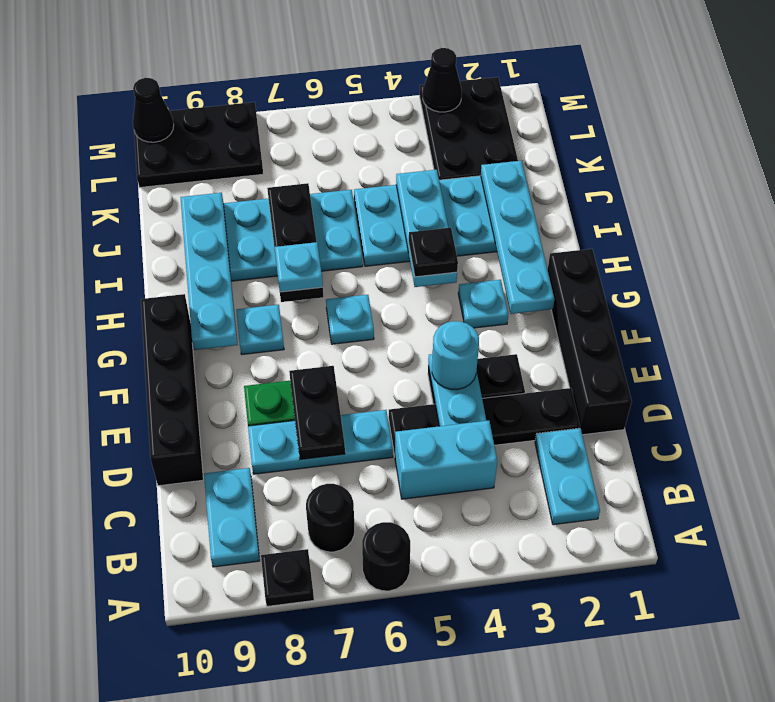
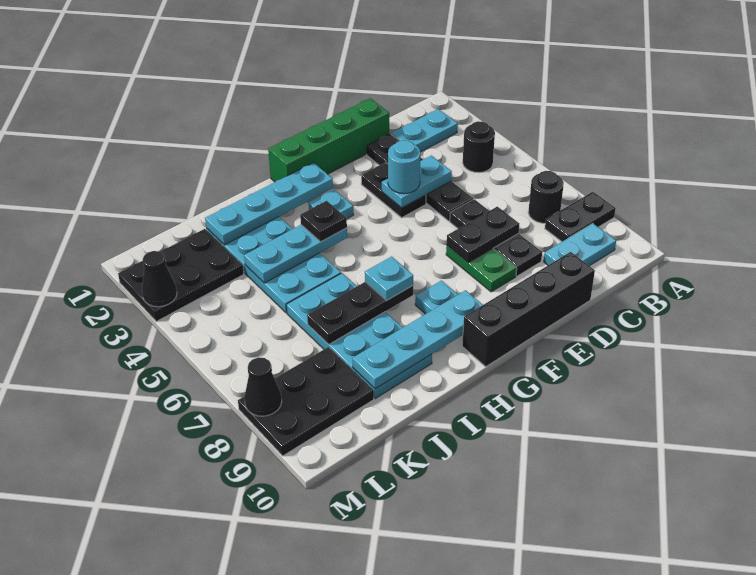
black round brick A6 level 1 -> black round brick B4 level 1
black plate A8 level 1 -> black plate A8:B8 level 1
cyan brick C4:C5 level 1 -> none
black brick D1:G1 level 1 -> green brick D1:G1 level 1
cyan plate D6:D8 level 1 -> black plate D6:D8 level 1
cyan plate G6 level 1 -> none
black plate L8:M10 level 1 -> black plate K8:M9 level 1
black cone M10 level 2 -> black cone M8 level 2

